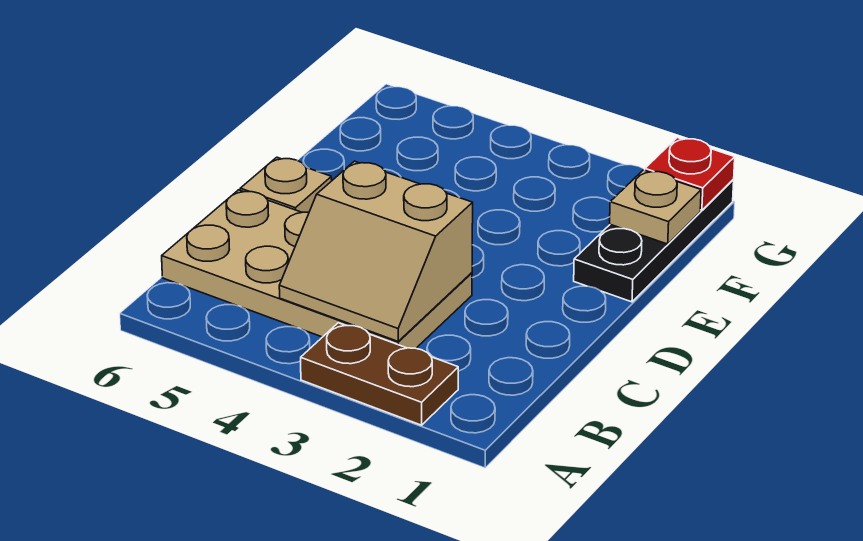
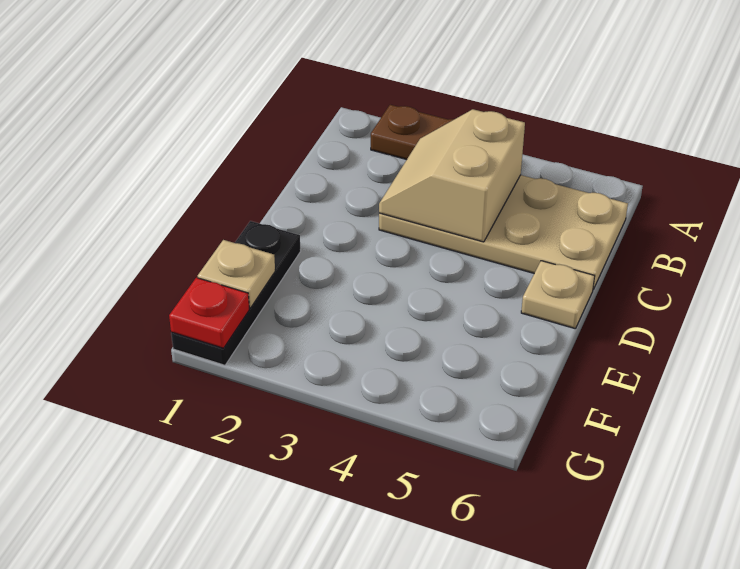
tan slope B3:C4 level 2 top C -> tan slope B3:C4 level 2 top 4

